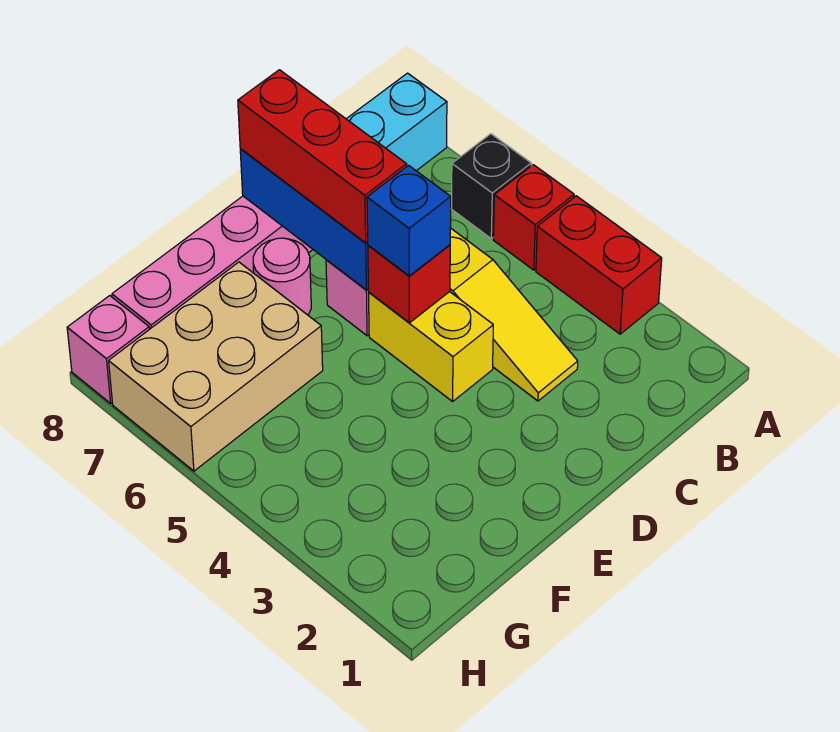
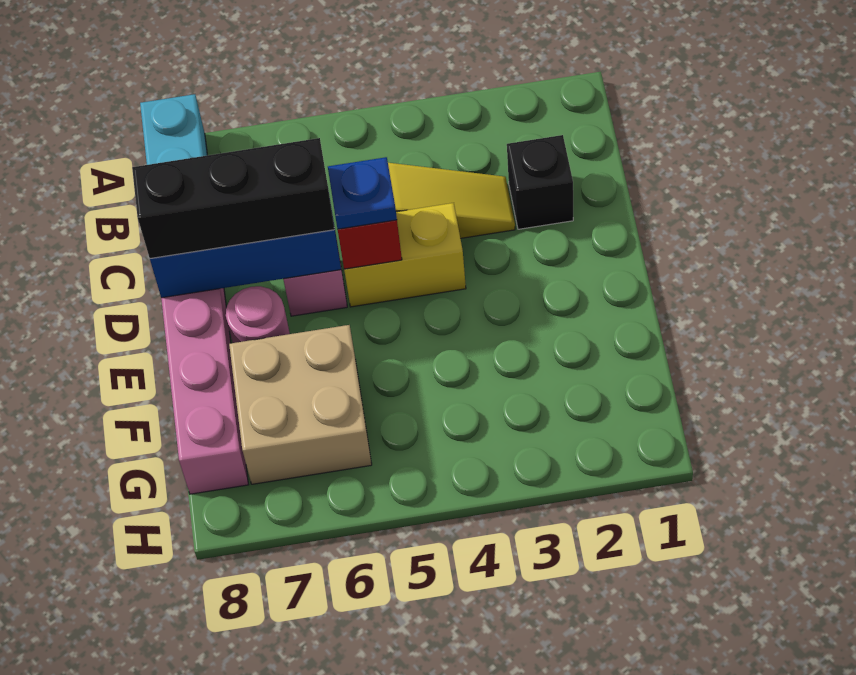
red brick A3:A4 level 1 -> none
red brick A5 level 1 -> none
black brick A6 level 1 -> black brick C2 level 1
blue brick D5 level 3 -> blue plate D5 level 3
red brick D6:D8 level 3 -> black brick D6:D8 level 3
tan brick F6:H7 level 1 -> tan brick F6:G7 level 1
pink brick H8 level 1 -> none

